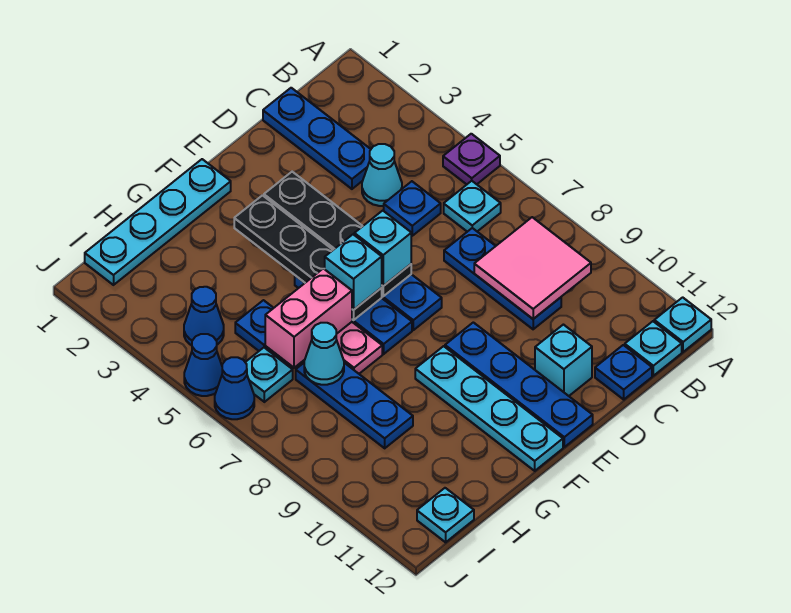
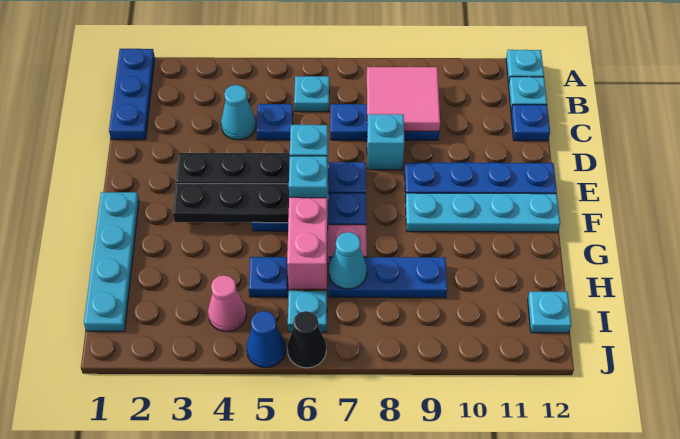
purple plate A5 level 1 -> none
blue plate C1:C3 level 1 -> blue plate A1:C1 level 1
cyan brick D11 level 1 -> cyan brick D8 level 1
blue cone I4 level 1 -> pink cone I4 level 1
blue cone J6 level 1 -> black cone J6 level 1

